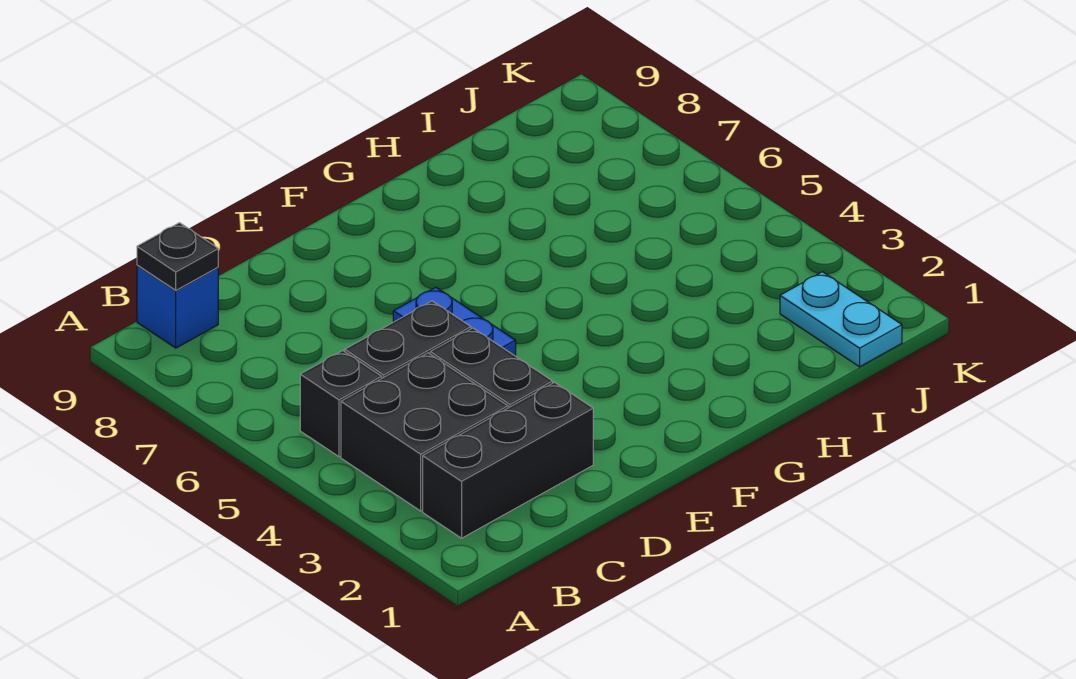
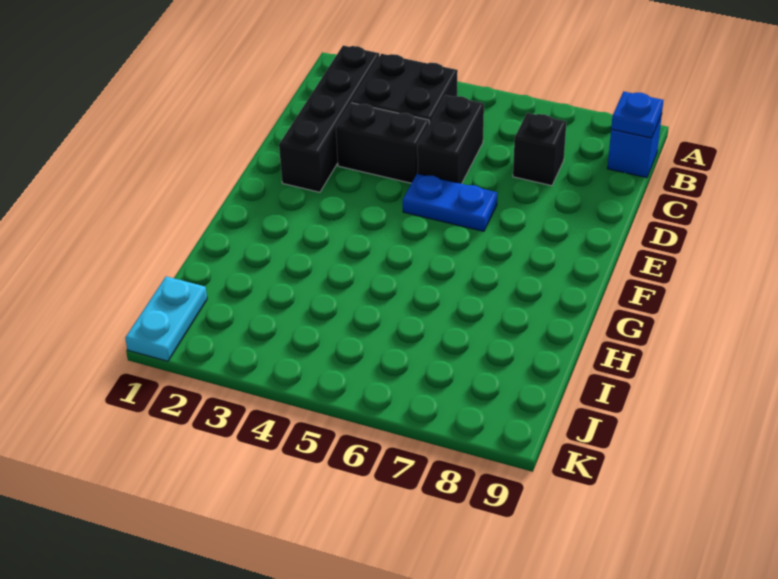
black brick B2:D2 level 1 -> black brick B2:E2 level 1
black brick B5 level 1 -> black brick C7 level 1
black plate B9 level 2 -> blue plate B9 level 2
cyan plate J1:J2 level 1 -> cyan plate J1:K1 level 1

